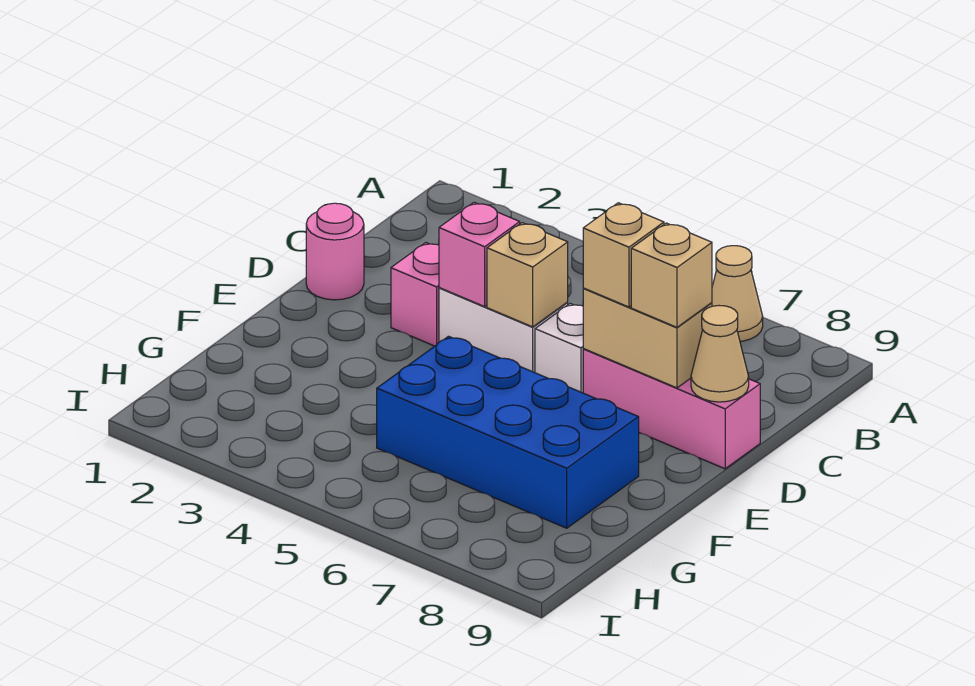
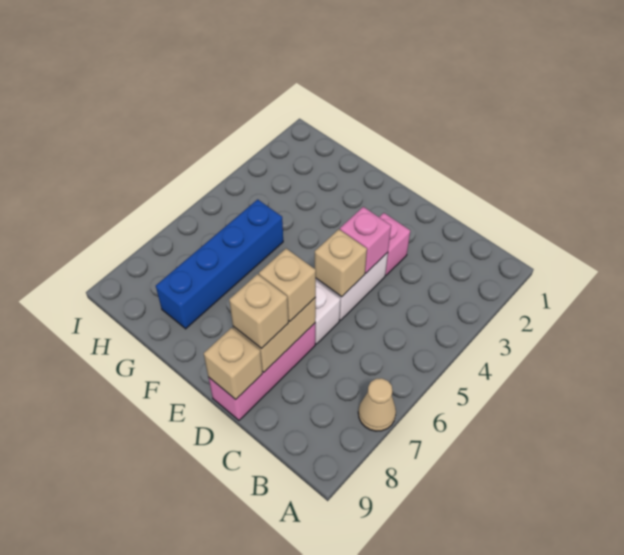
pink round brick D1 level 1 -> none
tan cone D9 level 2 -> tan brick D9 level 2
blue brick F5:G8 level 1 -> blue brick G5:G8 level 1

